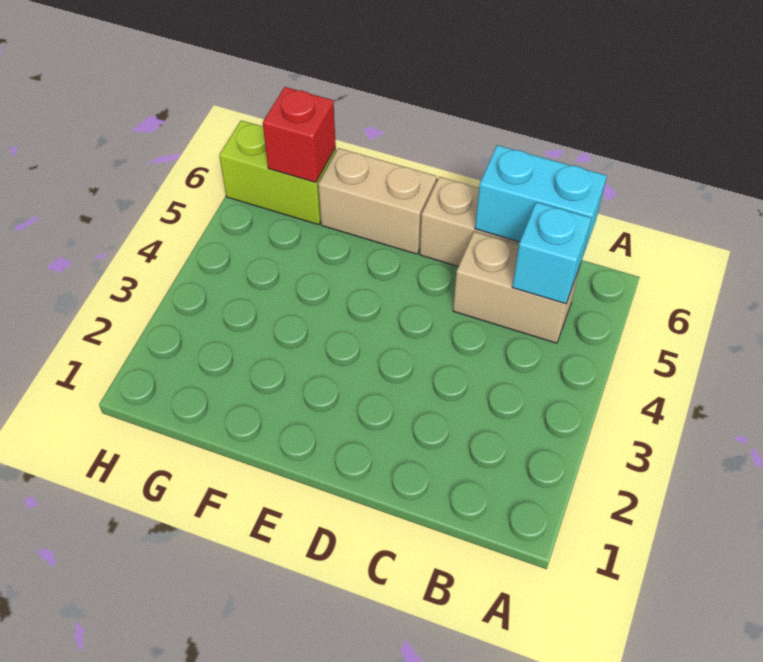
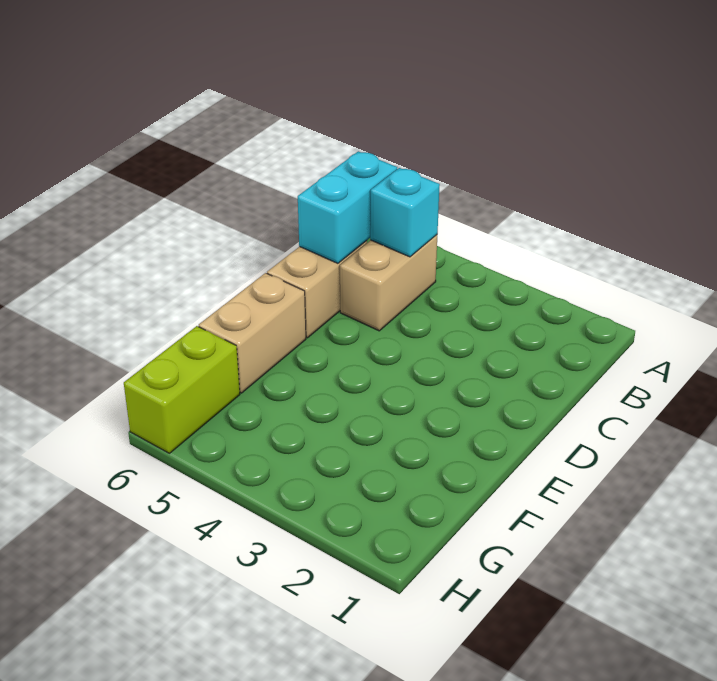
red brick G6 level 2 -> none

